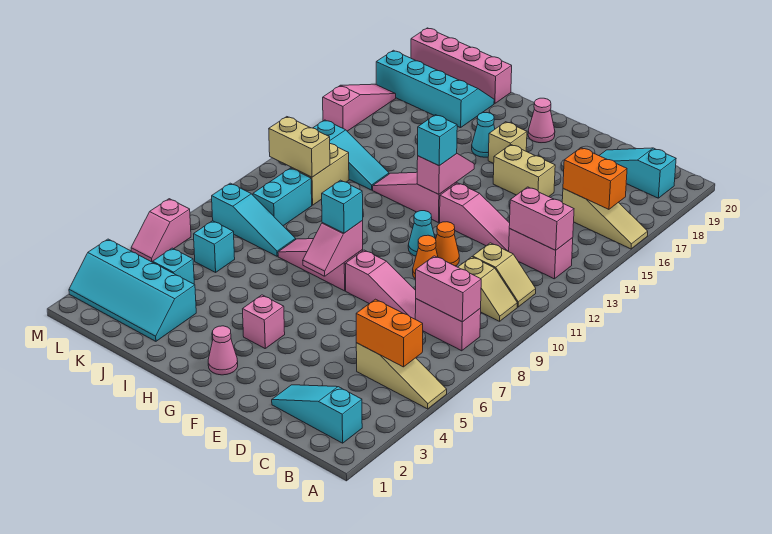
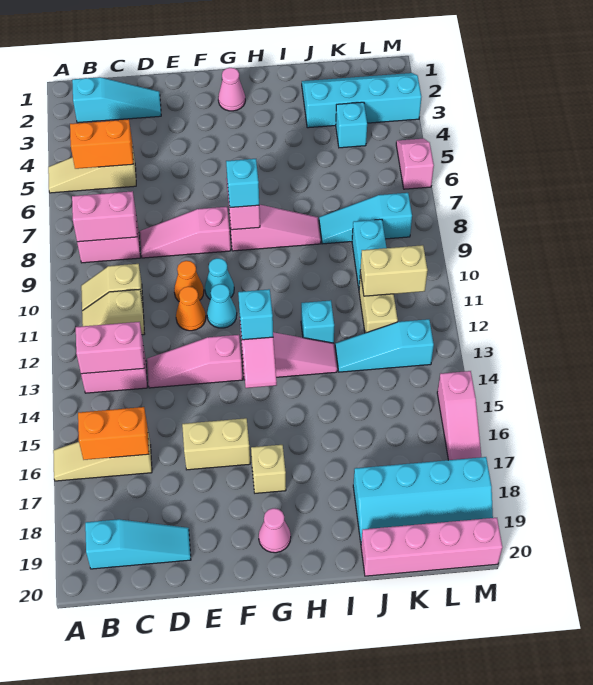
pink brick G4 level 1 -> none
cyan cone H17 level 1 -> cyan cone F10 level 1
cyan brick K6 level 1 -> cyan brick I12 level 1

